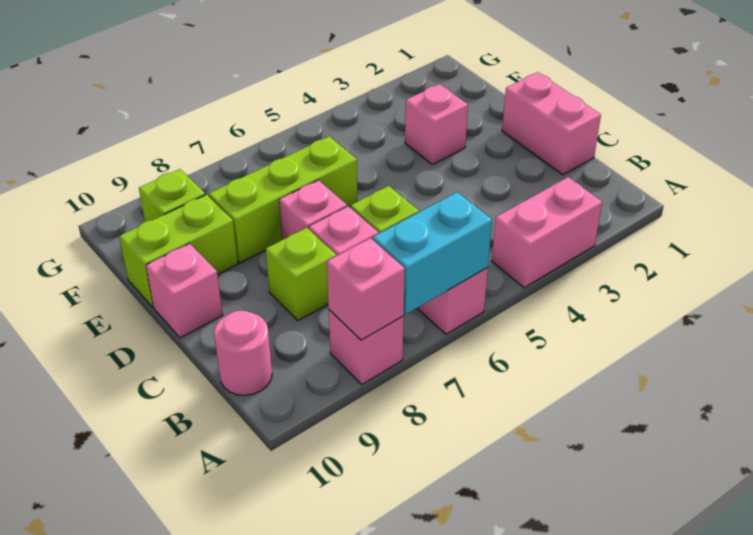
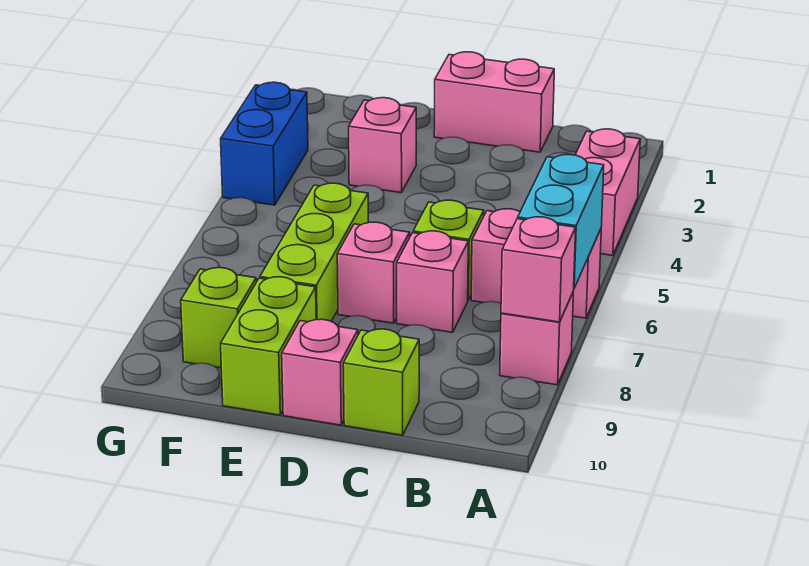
pink round brick B10 level 1 -> none
lime brick C8 level 1 -> lime brick C10 level 1
none -> blue brick G3:G4 level 1

